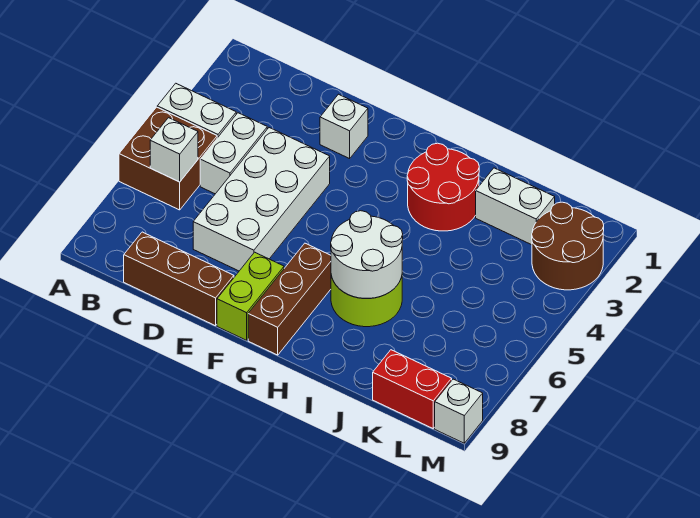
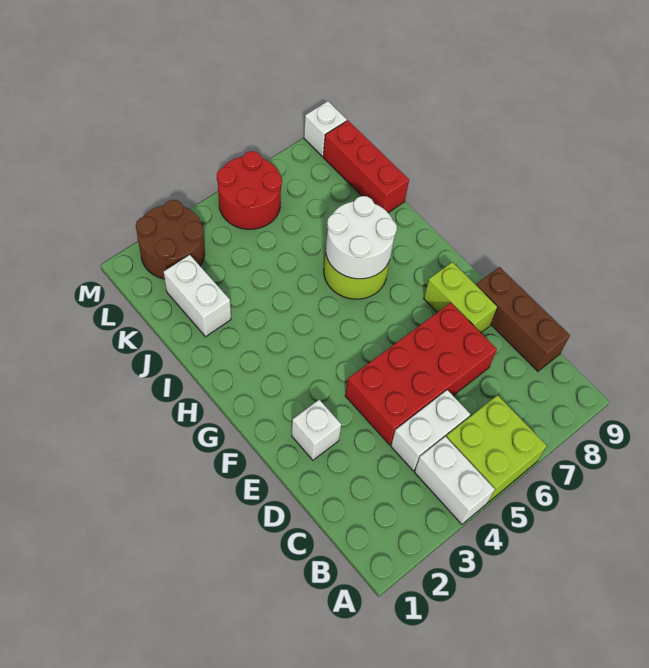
brown brick A5:B6 level 1 -> lime brick A5:B6 level 1
white brick B6 level 2 -> none
white brick D4:E7 level 1 -> red brick D4:E7 level 1
lime brick F8:F9 level 1 -> lime brick E8:F8 level 1
brown brick G7:G9 level 1 -> none
red round brick H2:I3 level 1 -> red round brick L5:M6 level 1
red brick K9:L9 level 1 -> red brick J9:L9 level 1

